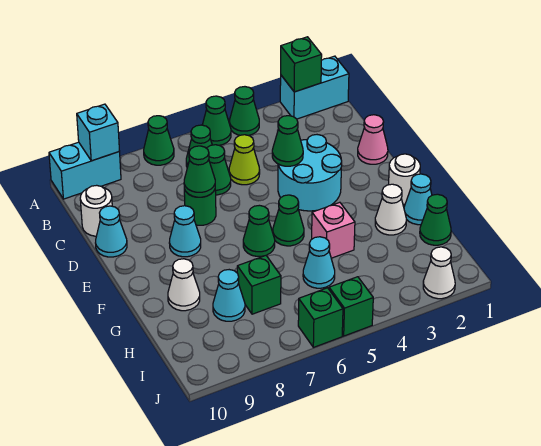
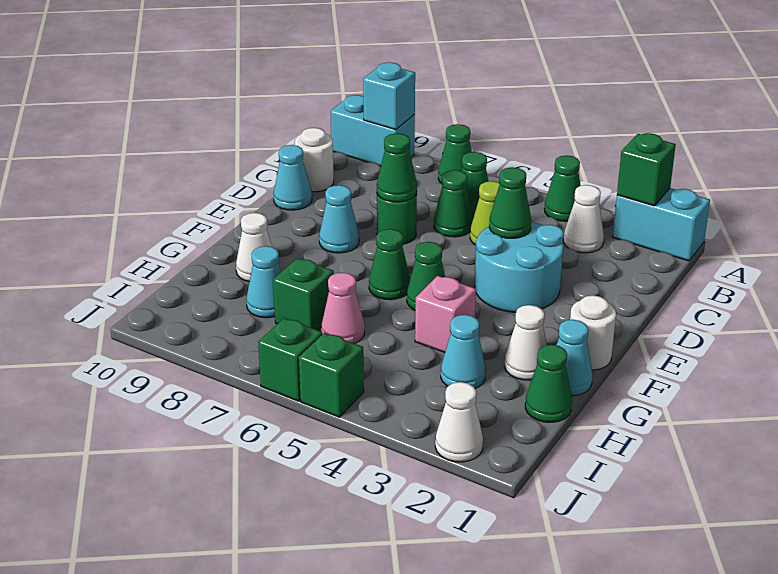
green cone A5 level 1 -> none
none -> white cone B3 level 1
pink cone D1 level 1 -> pink cone H6 level 1
cyan cone H5 level 1 -> cyan cone H3 level 1

